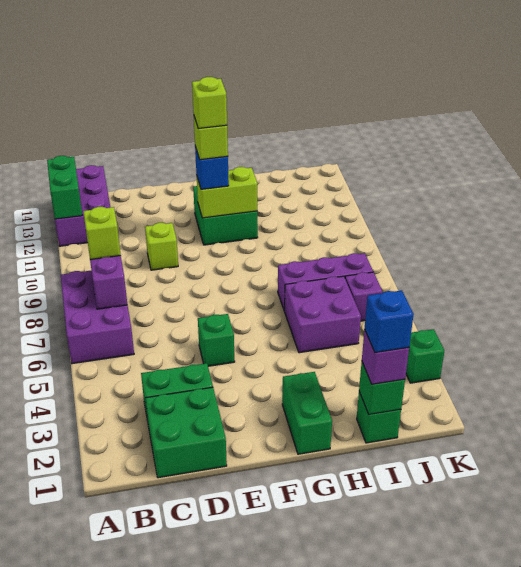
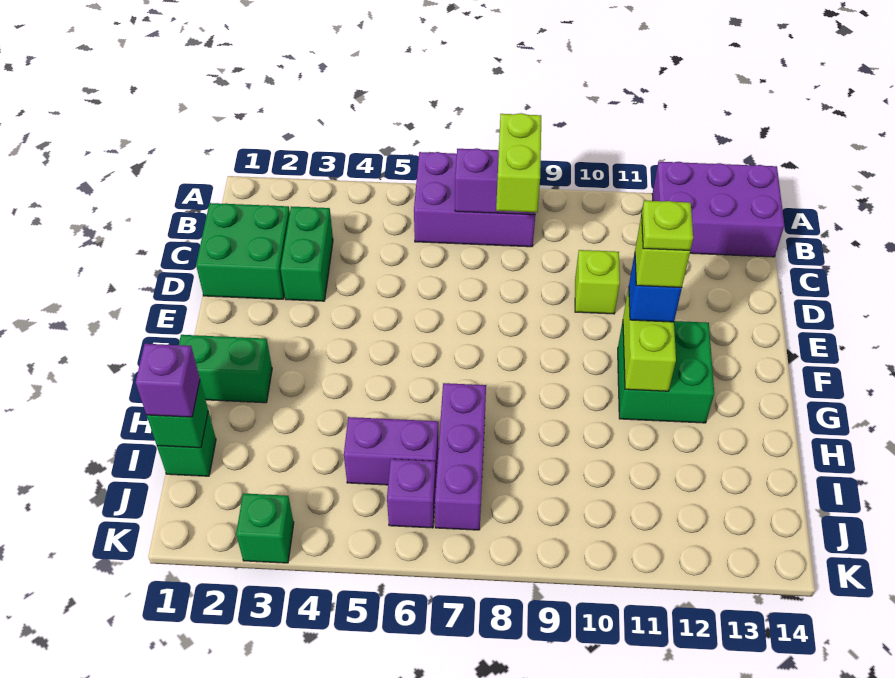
green brick A12:A13 level 2 -> none
lime brick B8 level 3 -> lime brick B8:C8 level 3
green brick E5 level 1 -> none
lime brick F11 level 5 -> lime plate F11 level 5
purple brick H5:I6 level 1 -> purple brick I5:I6 level 1
blue brick I1 level 4 -> none

